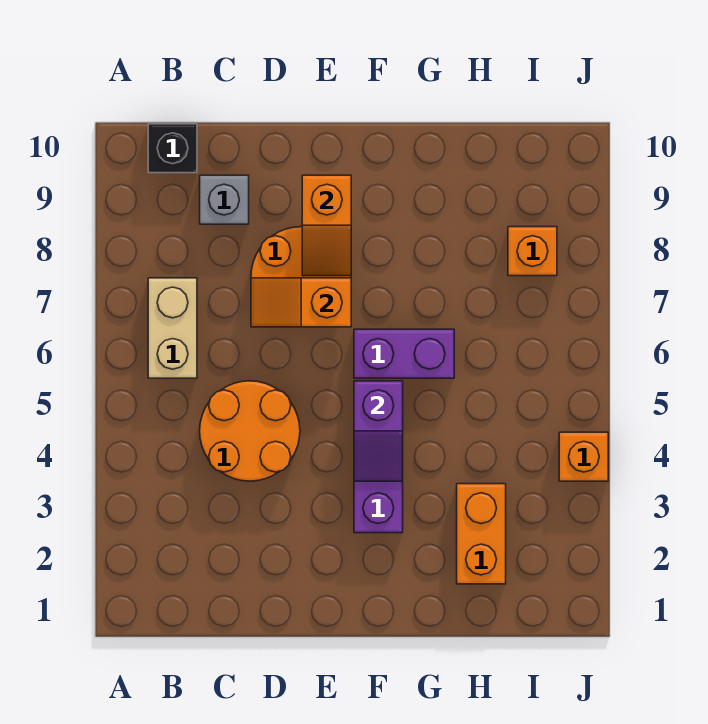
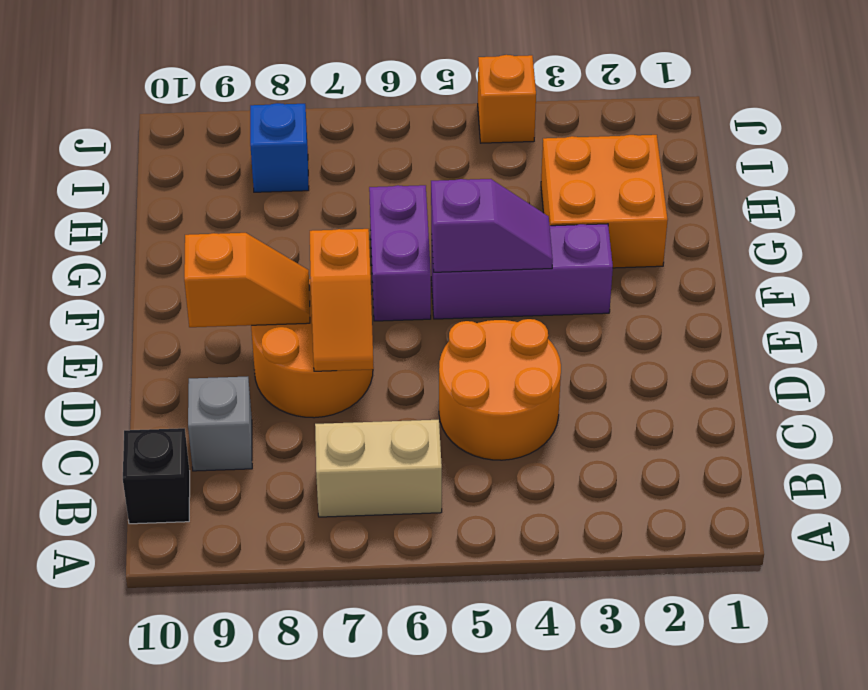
orange brick H2:H3 level 1 -> orange brick G2:H3 level 1
orange brick I8 level 1 -> blue brick I8 level 1

